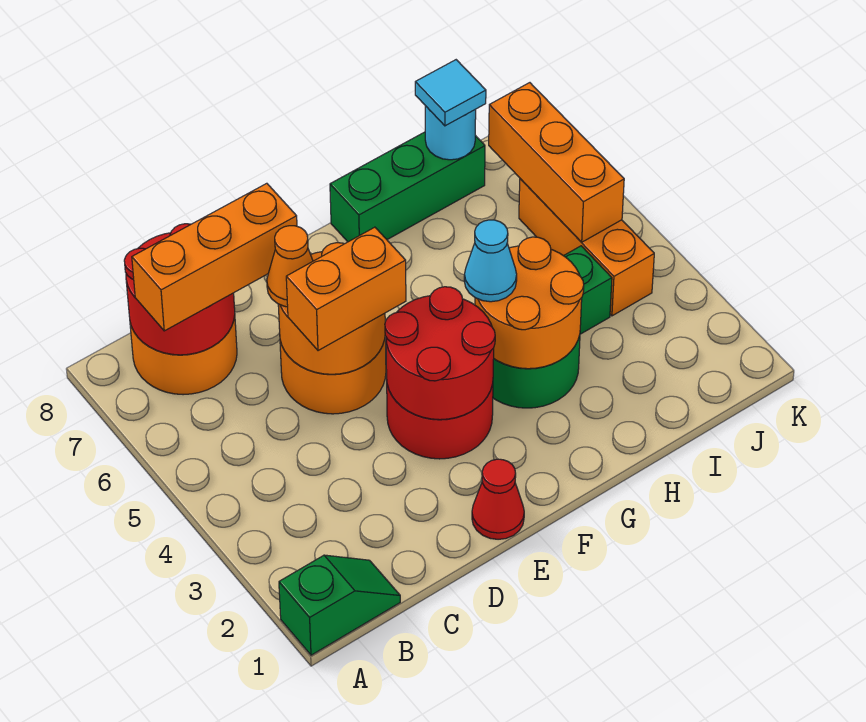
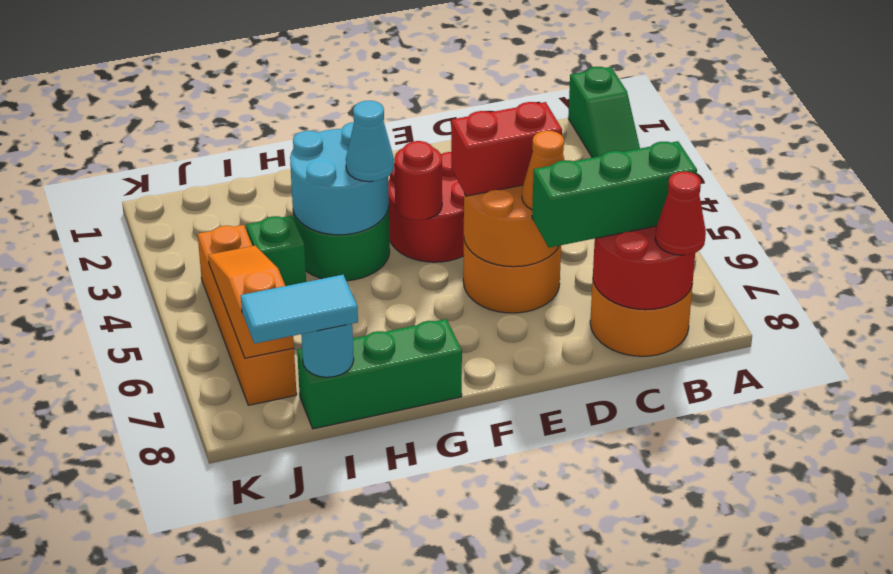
green slope A1:B1 level 1 top A -> green slope A1:A2 level 1 top 1
orange brick B7:D7 level 3 -> green brick B7:D7 level 3
orange brick D5:E5 level 3 -> red brick D5:E5 level 3
red cone E1 level 1 -> red cone B8 level 3
red round brick E3:F4 level 2 -> red round brick F4 level 2
orange round brick G3:H4 level 2 -> cyan round brick G3:H4 level 2
cyan tile I8 level 3 -> cyan tile I8:J8 level 3
orange brick J4:J6 level 1 -> orange brick J4:J7 level 1
orange brick J5:J7 level 2 -> orange slope J5:J7 level 2 top 7

